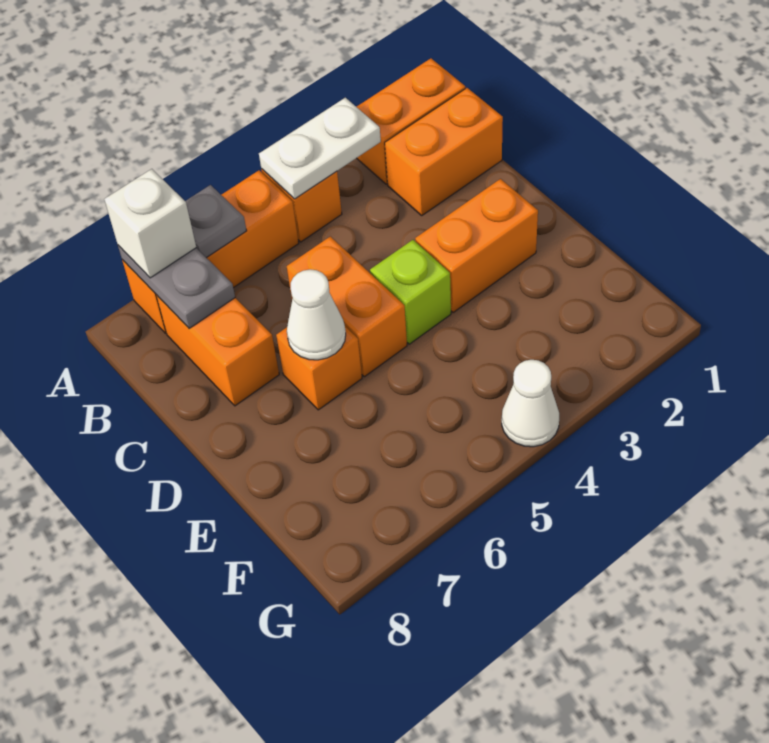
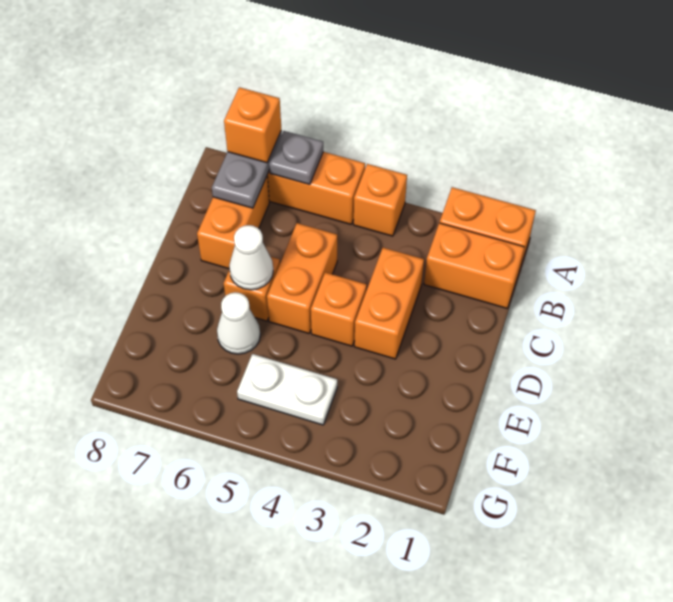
white plate A3:A4 level 2 -> white plate F4:F5 level 1
white brick A7 level 3 -> orange brick A7 level 3
orange brick D2:D3 level 1 -> orange brick C3:D3 level 1
lime brick D4 level 1 -> orange brick D4 level 1
white cone G4 level 1 -> white cone E6 level 1

